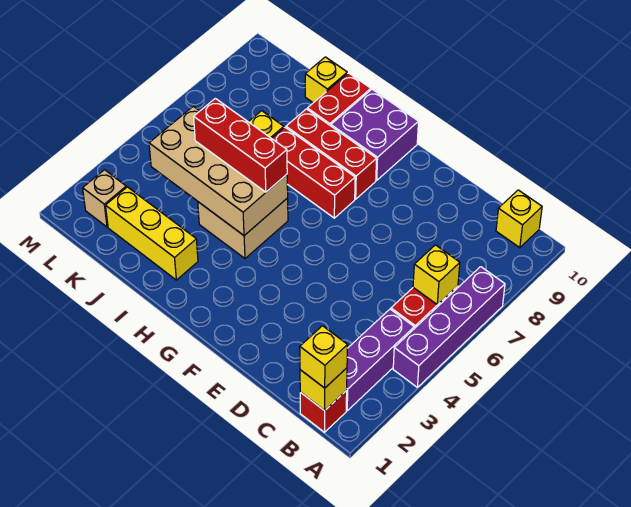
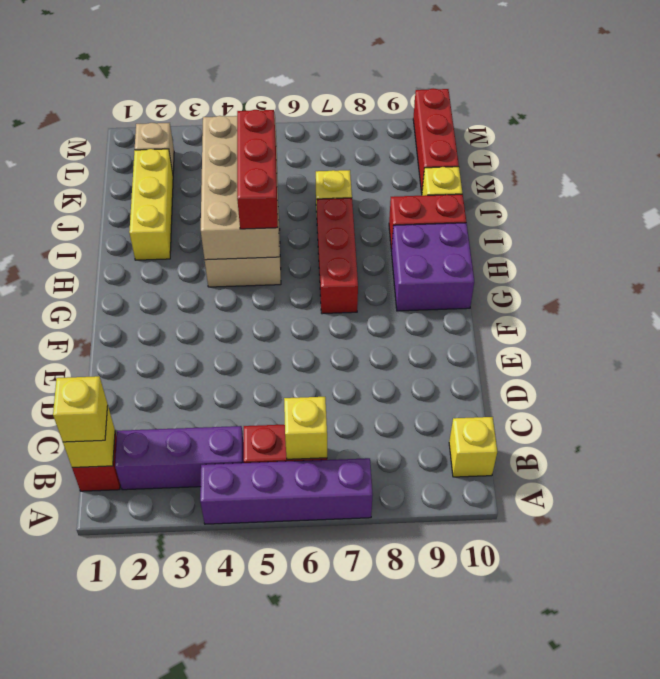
red brick G8:I8 level 1 -> red brick K10:M10 level 1

